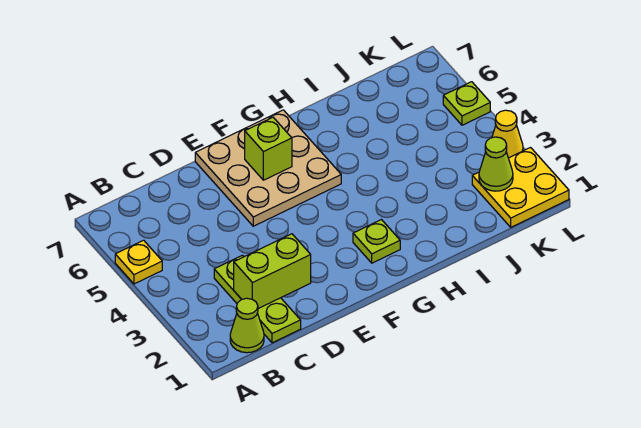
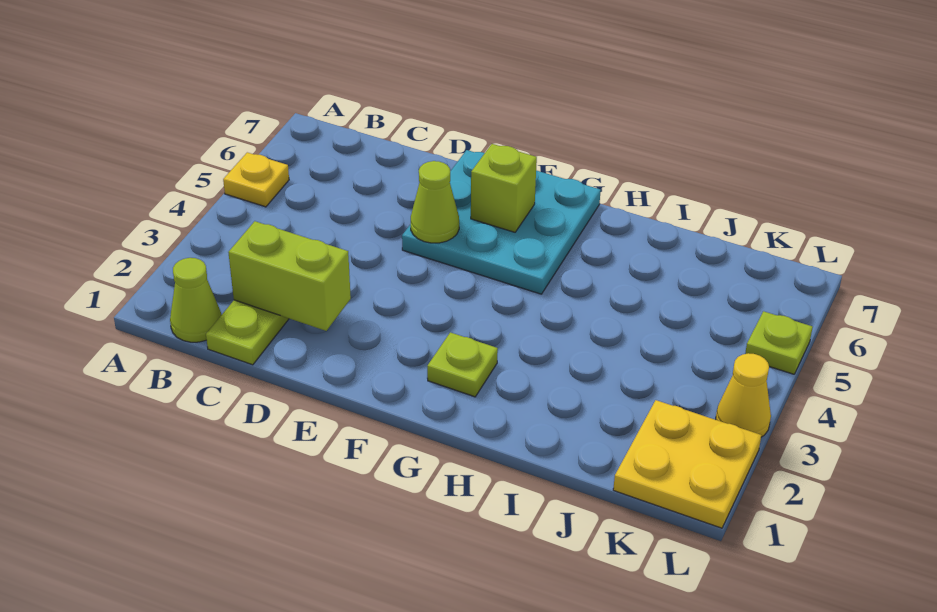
tan plate E5:G7 level 1 -> cyan plate E5:G7 level 1
lime cone K2 level 2 -> lime cone E5 level 2

